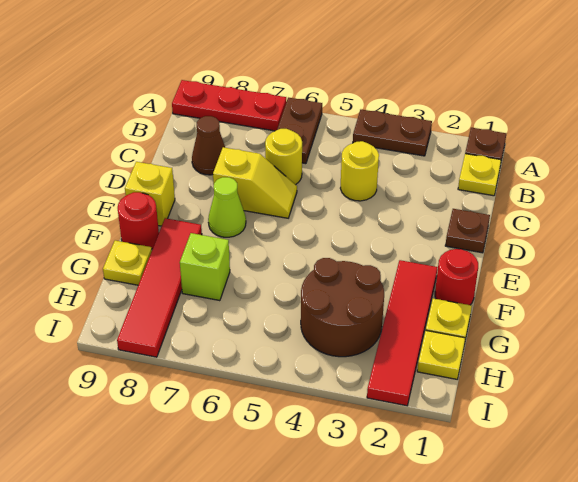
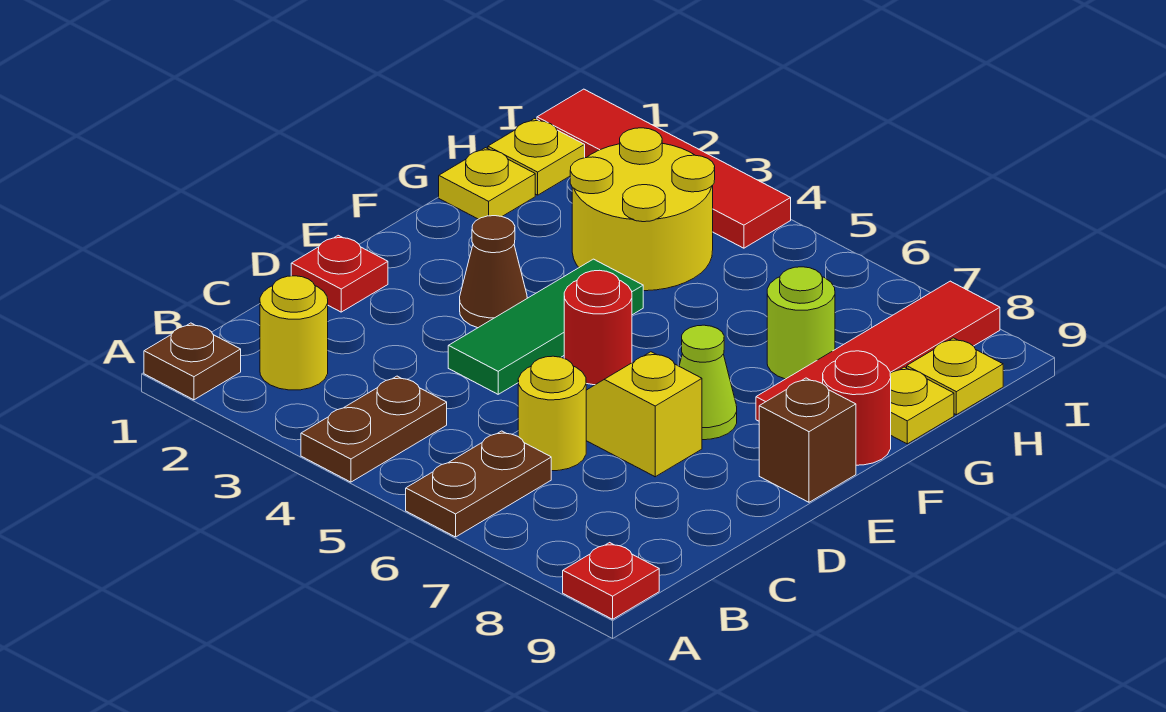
brown plate A3:A4 level 1 -> brown plate A4:B4 level 1
red plate A7:A9 level 1 -> red plate A9 level 1
yellow plate B1 level 1 -> yellow plate H9 level 1
yellow round brick C4 level 1 -> yellow round brick B2 level 1
brown cone C8 level 1 -> brown cone E3 level 1
brown plate D1 level 1 -> red plate D1 level 1
none -> green tile D4:F4 level 1
yellow brick E9 level 1 -> brown brick E9 level 1
red round brick F1 level 1 -> red round brick E5 level 1
red tile F2:I2 level 1 -> red tile I1:I4 level 1
brown round brick G3:H4 level 1 -> yellow round brick G3:H4 level 1
lime brick G7 level 1 -> lime round brick G7 level 1

